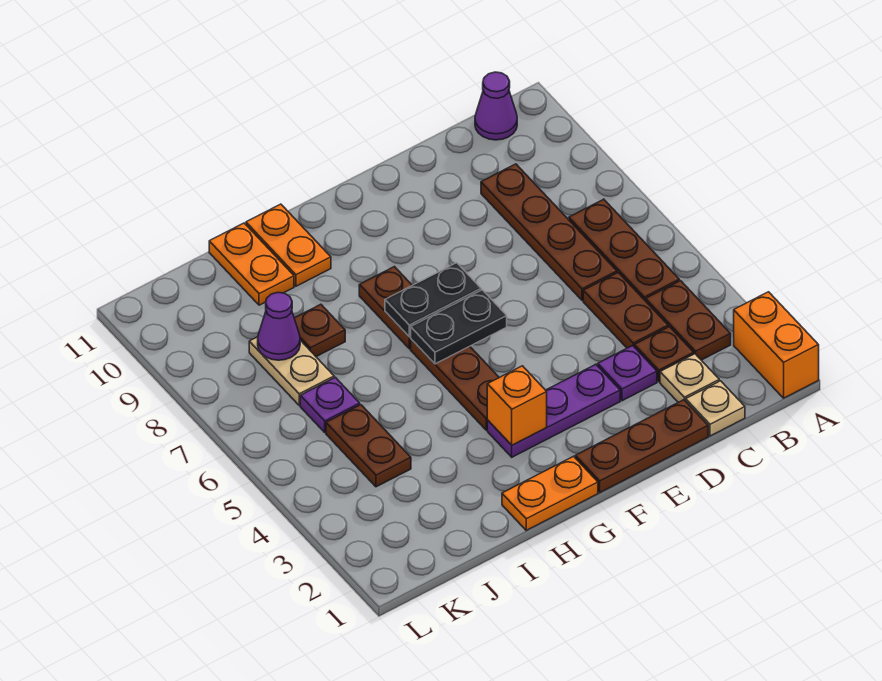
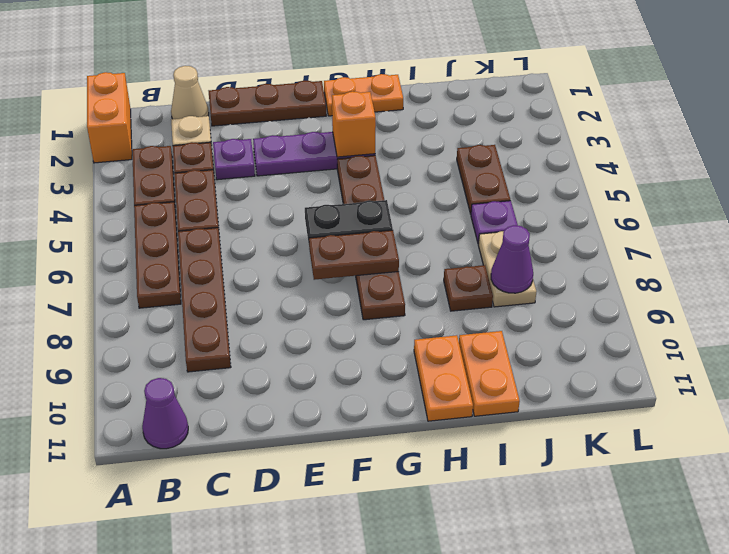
tan plate C1 level 1 -> tan cone C1 level 1
black plate F7:G7 level 2 -> brown plate F7:G7 level 2

